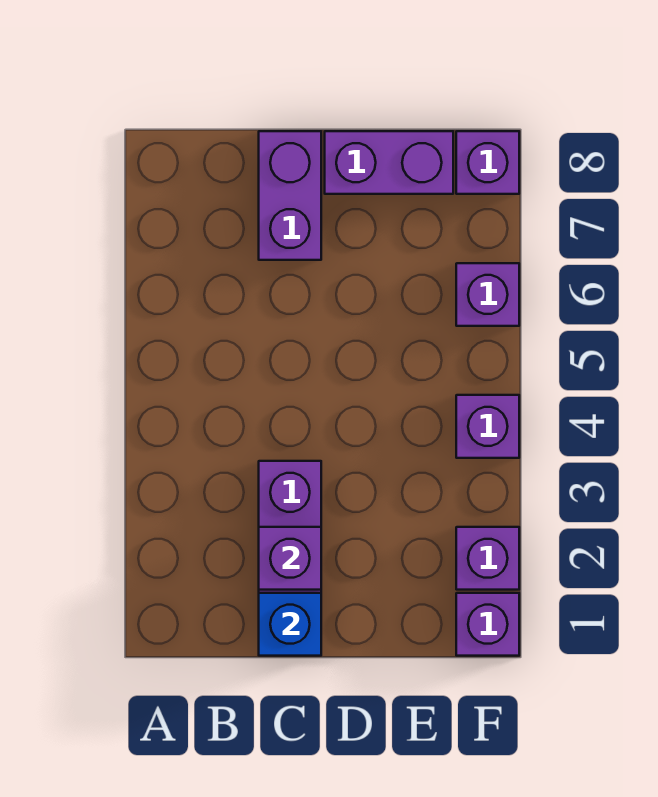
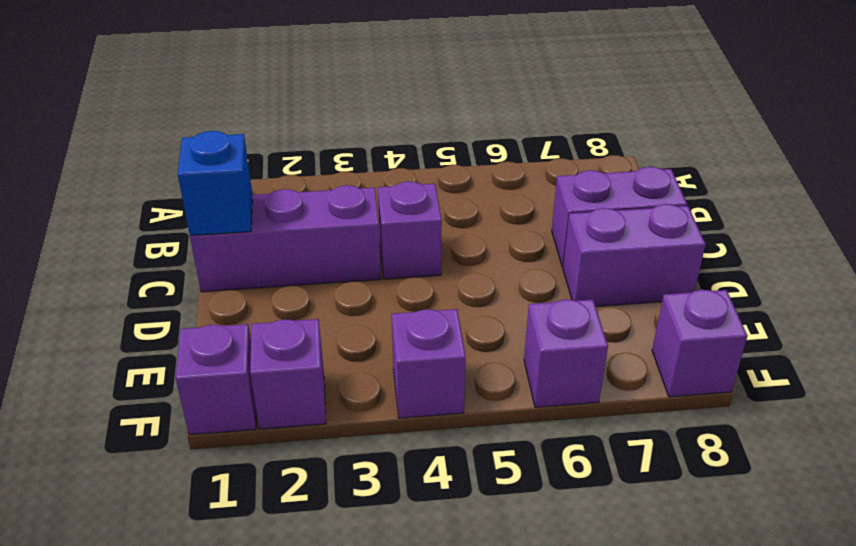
purple brick C2 level 2 -> purple brick C4 level 1
purple brick D8:E8 level 1 -> purple brick D7:D8 level 1

